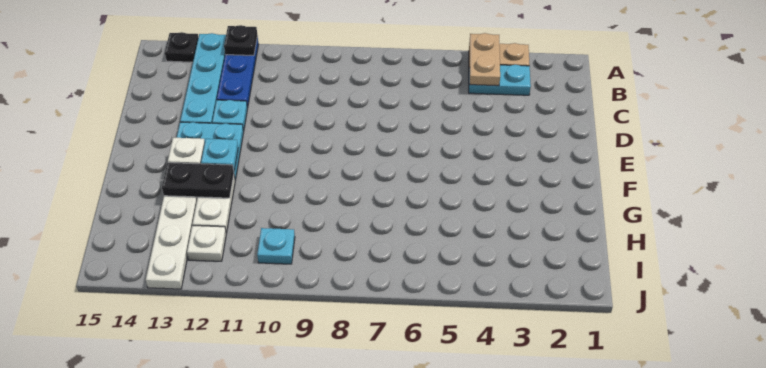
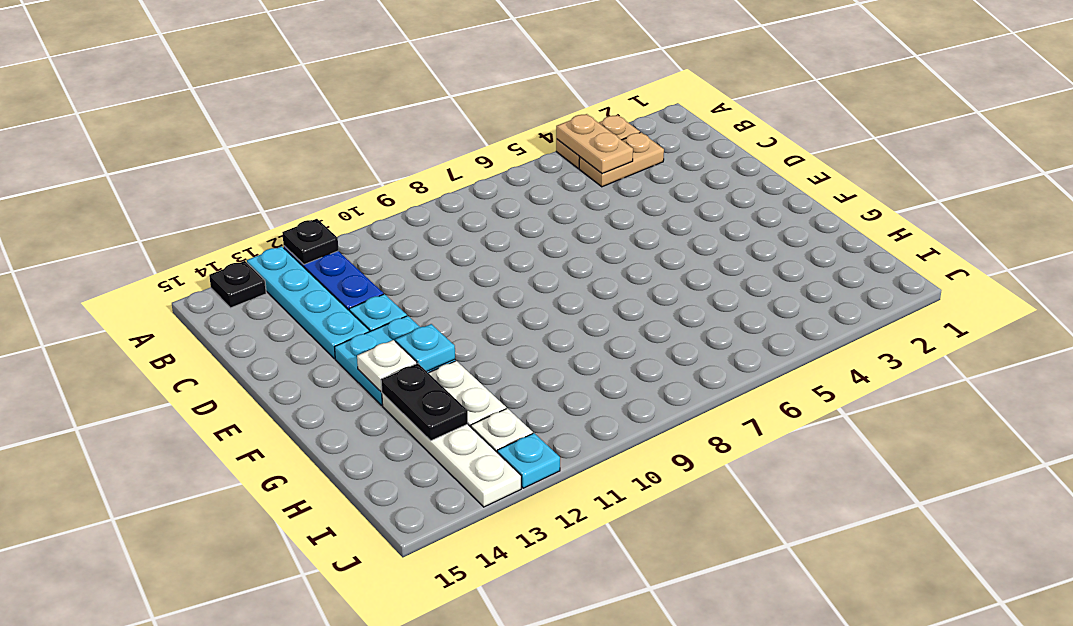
cyan plate B3:B4 level 1 -> tan plate B3:B4 level 1
black plate G12:G13 level 2 -> black plate G13:H13 level 2
cyan plate I10 level 1 -> cyan plate J12 level 1

